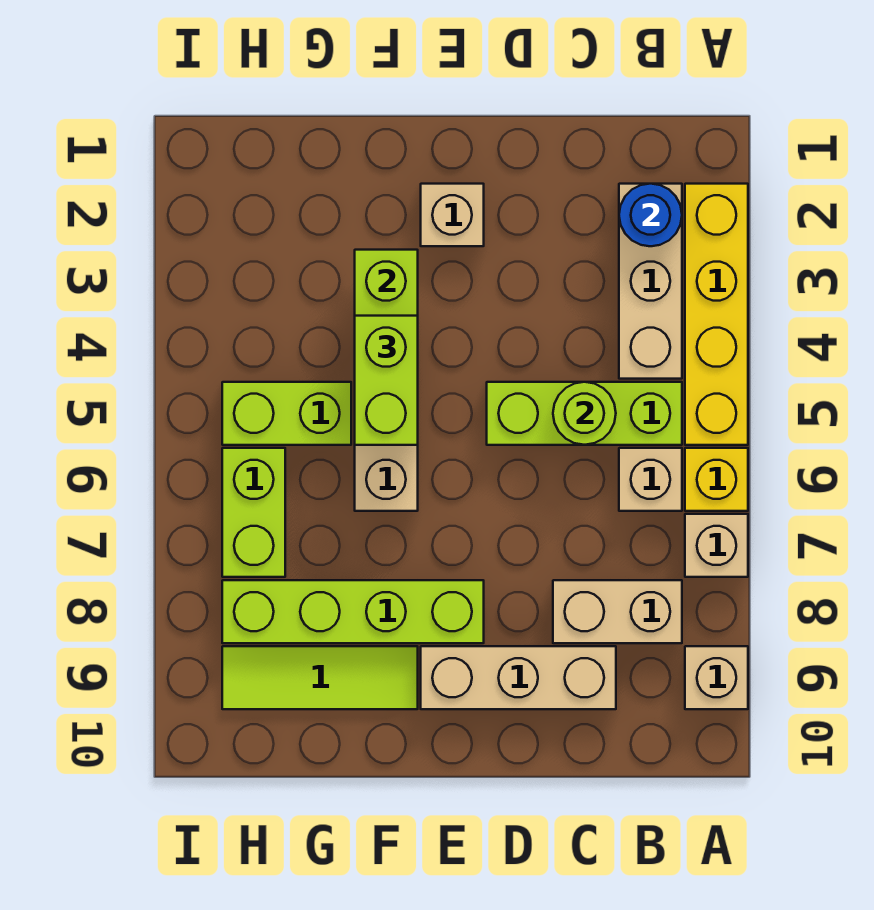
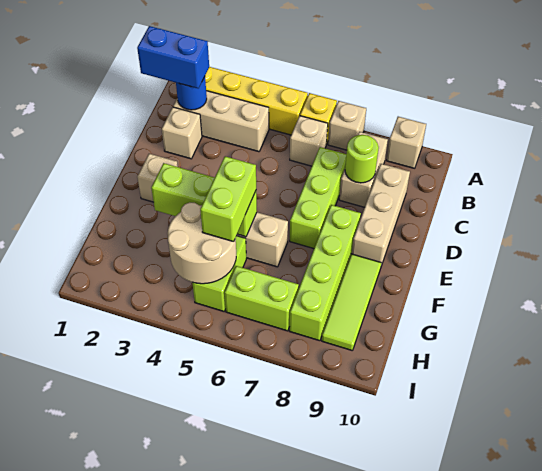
none -> blue brick B1:B2 level 3
lime brick B5:D5 level 1 -> lime brick C7:E7 level 1
none -> tan brick C2 level 1
lime round brick C5 level 2 -> lime round brick C8 level 2
lime brick F4:F5 level 3 -> lime brick F5:G5 level 3
none -> tan round brick G4:H5 level 2

